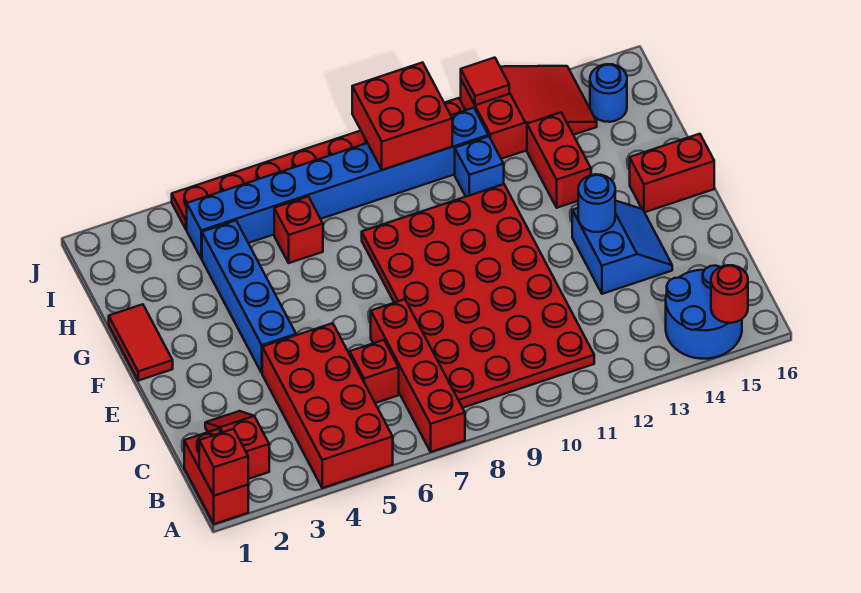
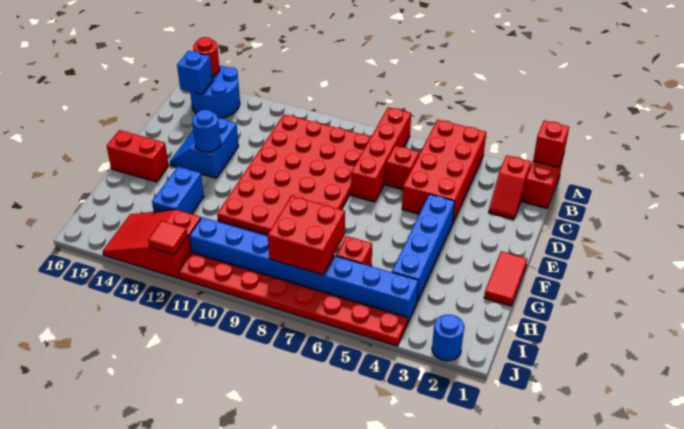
red brick G13:H13 level 1 -> blue brick G13:H13 level 1
blue brick H11 level 1 -> blue brick B15 level 2
red brick I9:J10 level 2 -> red brick H7:I8 level 2
blue round brick I15 level 1 -> blue round brick J2 level 1

